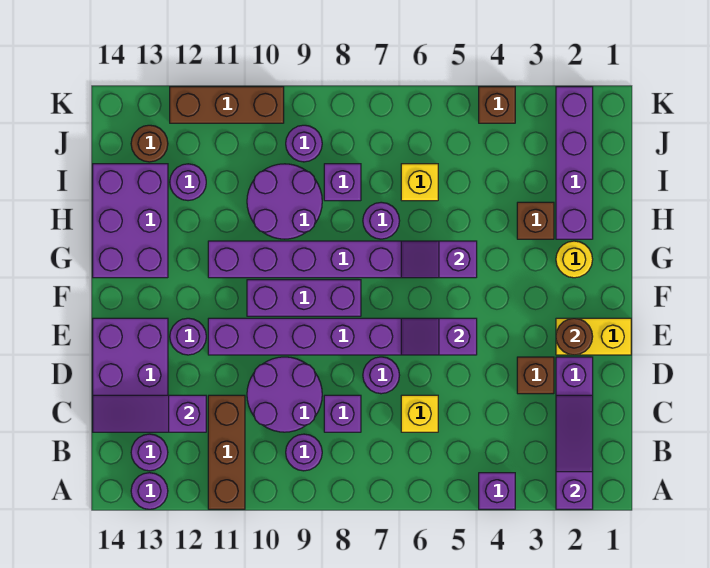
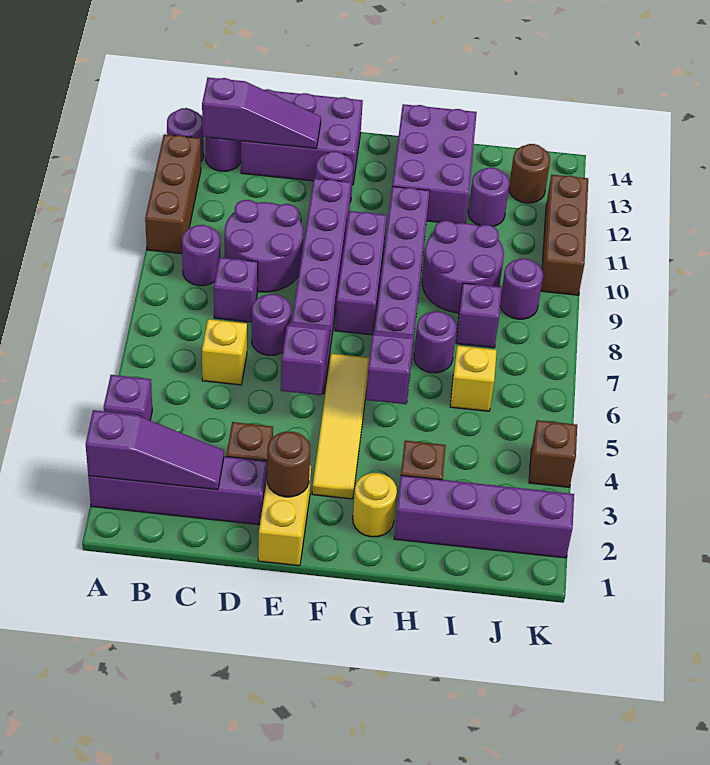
brown brick A11:C11 level 1 -> brown brick A10:A12 level 1
purple slope C12:C14 level 2 top 12 -> purple slope B13:D13 level 2 top B
none -> yellow tile F3:F6 level 1
purple brick G13:I14 level 1 -> purple brick G12:H14 level 1

